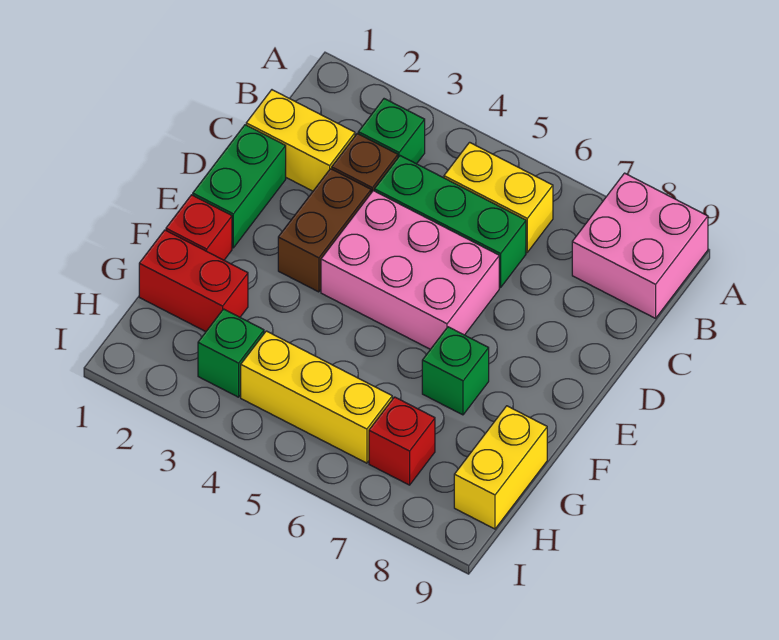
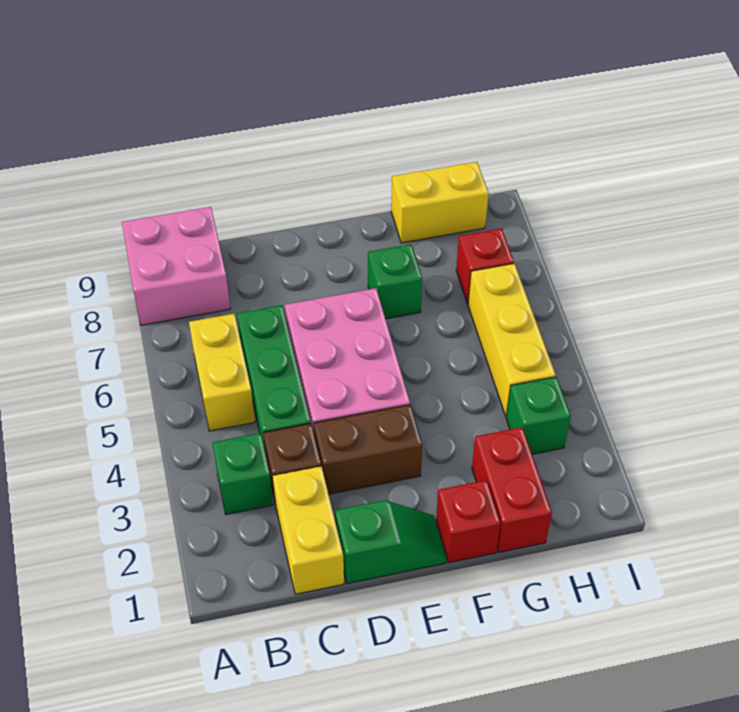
green brick D1:E1 level 1 -> green slope D1:E1 level 1 top D

